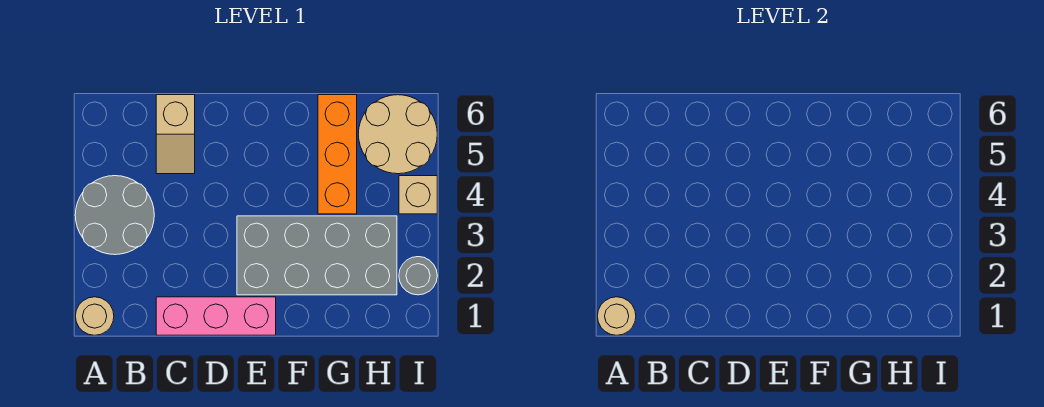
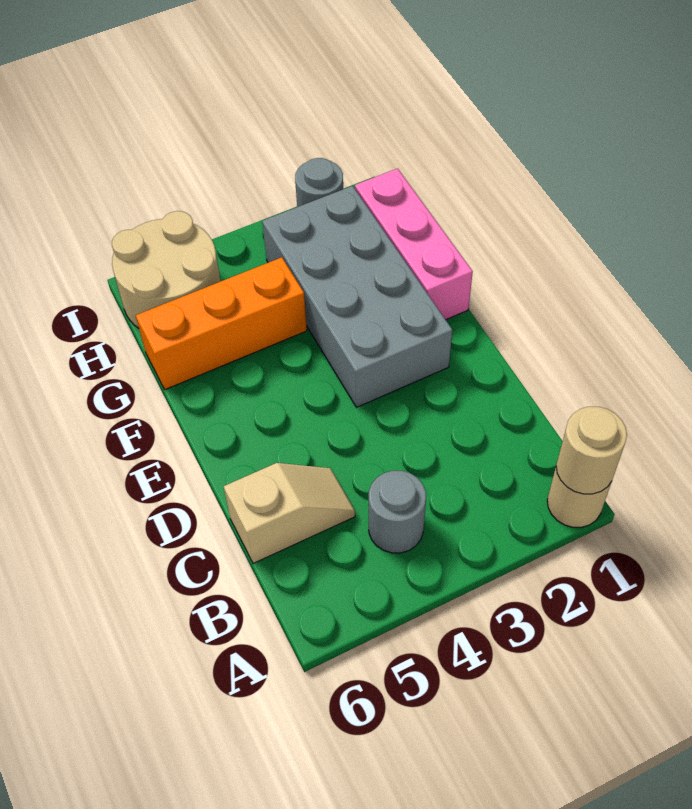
grey round brick A3:B4 level 1 -> grey round brick B4 level 1
pink brick C1:E1 level 1 -> pink brick F1:H1 level 1
tan brick I4 level 1 -> none

